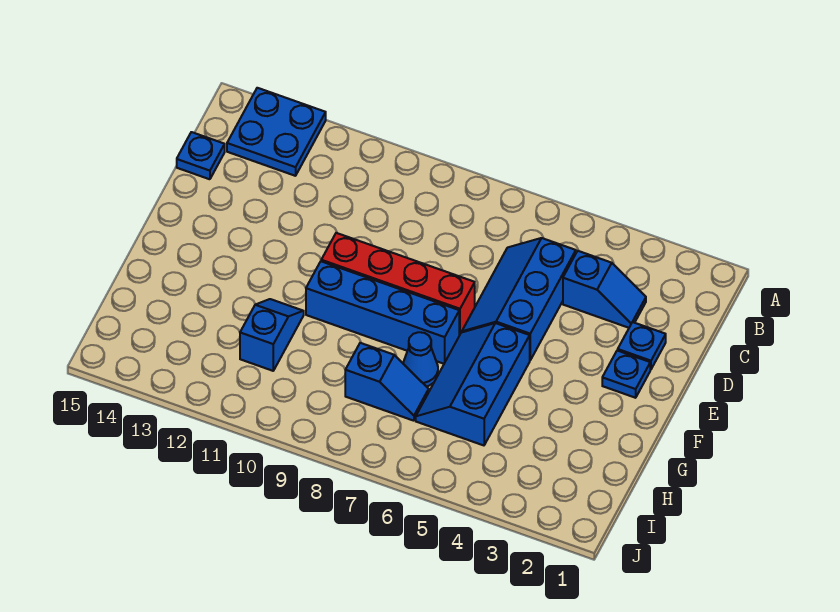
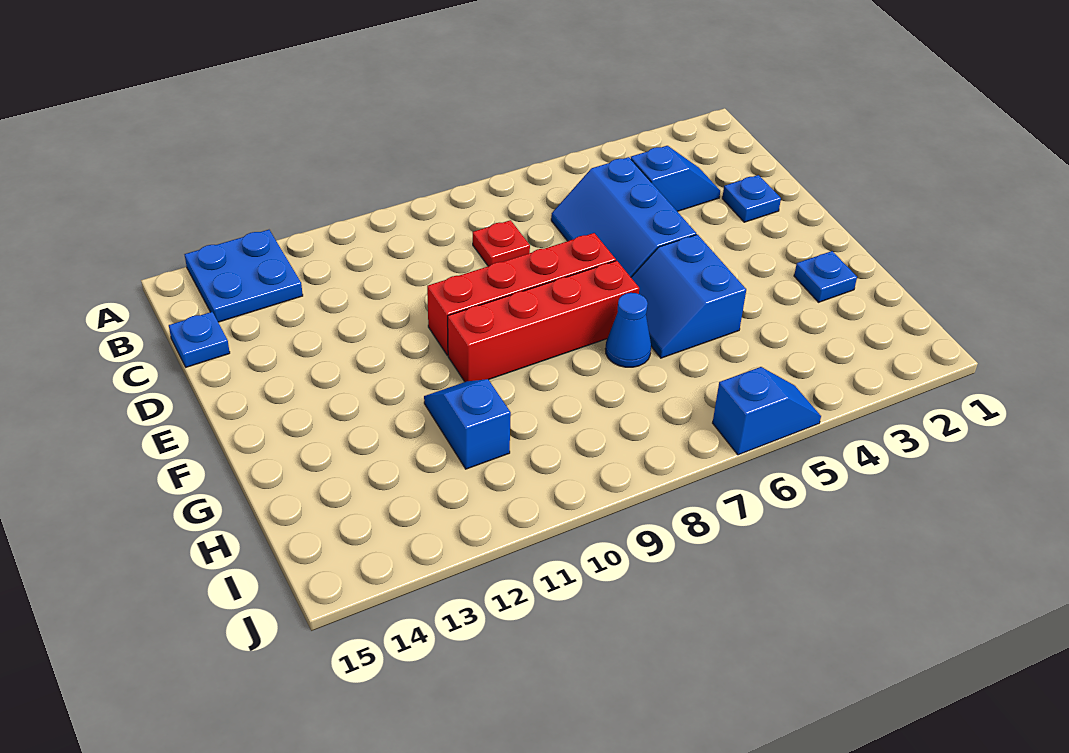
none -> red plate C8 level 1
blue plate E2 level 1 -> blue plate G2 level 1
blue slope F5:H6 level 1 top 5 -> blue slope F5:G6 level 1 top 5
blue brick F7:F10 level 1 -> red brick F7:F10 level 1
blue slope H7:H8 level 1 top 8 -> blue slope J5:J6 level 1 top 6

